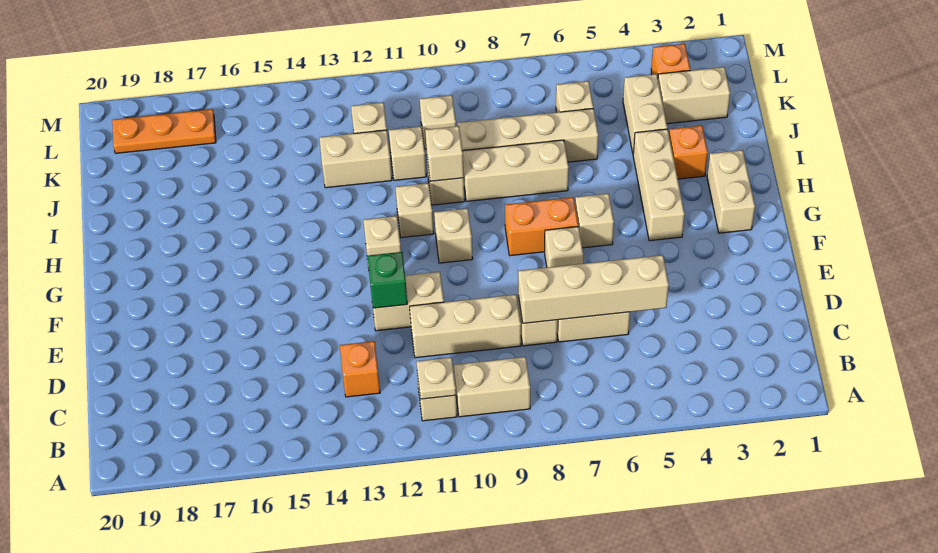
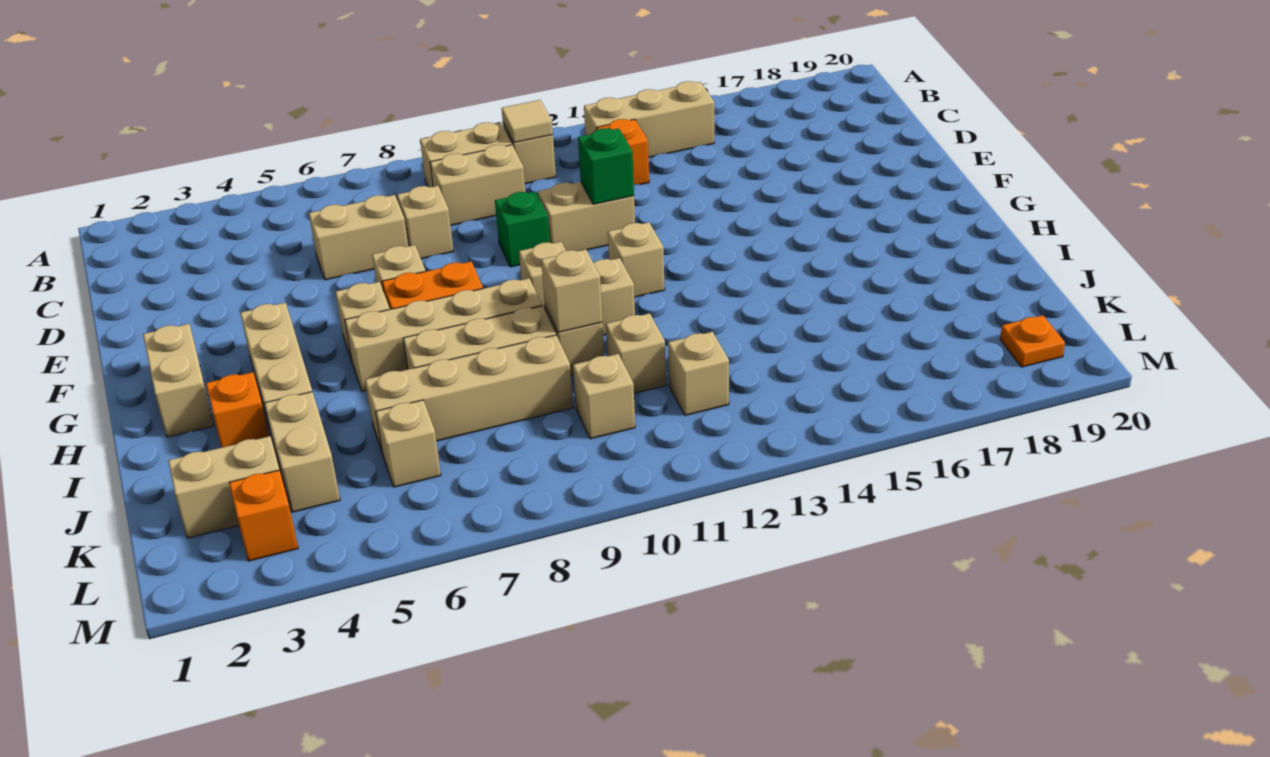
tan plate B11 level 2 -> tan tile B11 level 2
tan brick D5:D8 level 2 -> tan brick H6:H9 level 1
tan brick D9:D11 level 1 -> tan brick B13:B15 level 1
none -> green brick E10 level 1
tan brick J12:J13 level 1 -> tan brick C9:C10 level 1
orange plate L17:L19 level 1 -> orange plate L19 level 1

